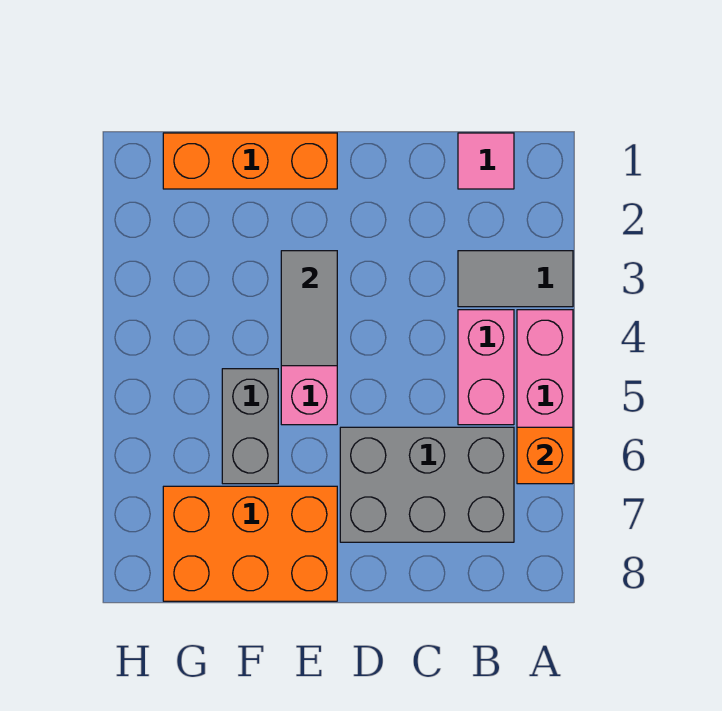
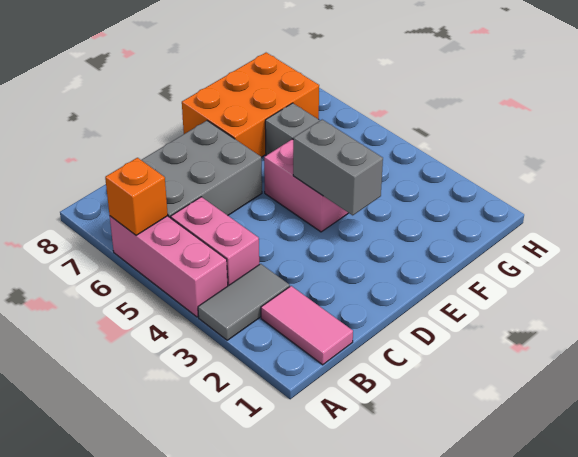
pink tile B1 level 1 -> pink tile B1:B2 level 1
orange brick E1:G1 level 1 -> none
grey tile E3:E4 level 2 -> grey brick E3:E4 level 2

